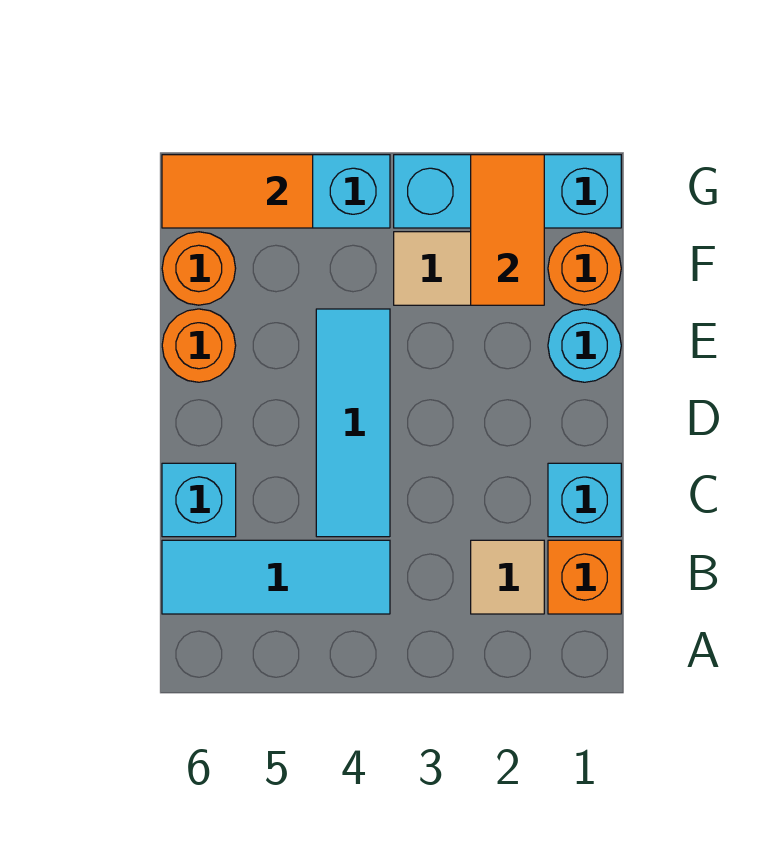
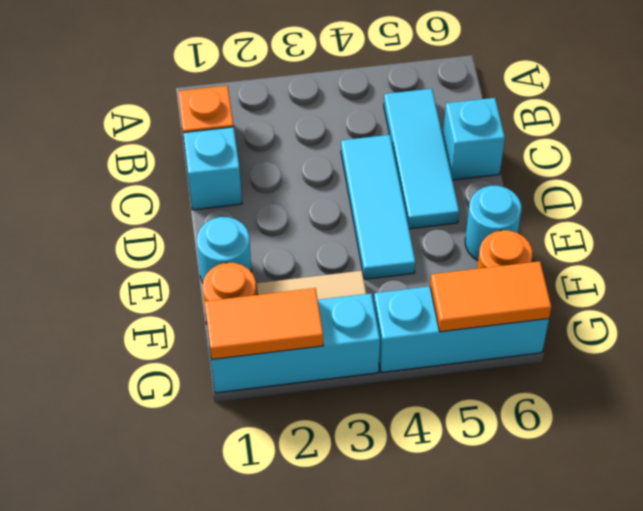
tan tile B2 level 1 -> none
cyan tile B4:B6 level 1 -> cyan tile B5:D5 level 1
orange round brick E6 level 1 -> cyan round brick E6 level 1
orange tile F2:G2 level 2 -> orange tile G1:G2 level 2

